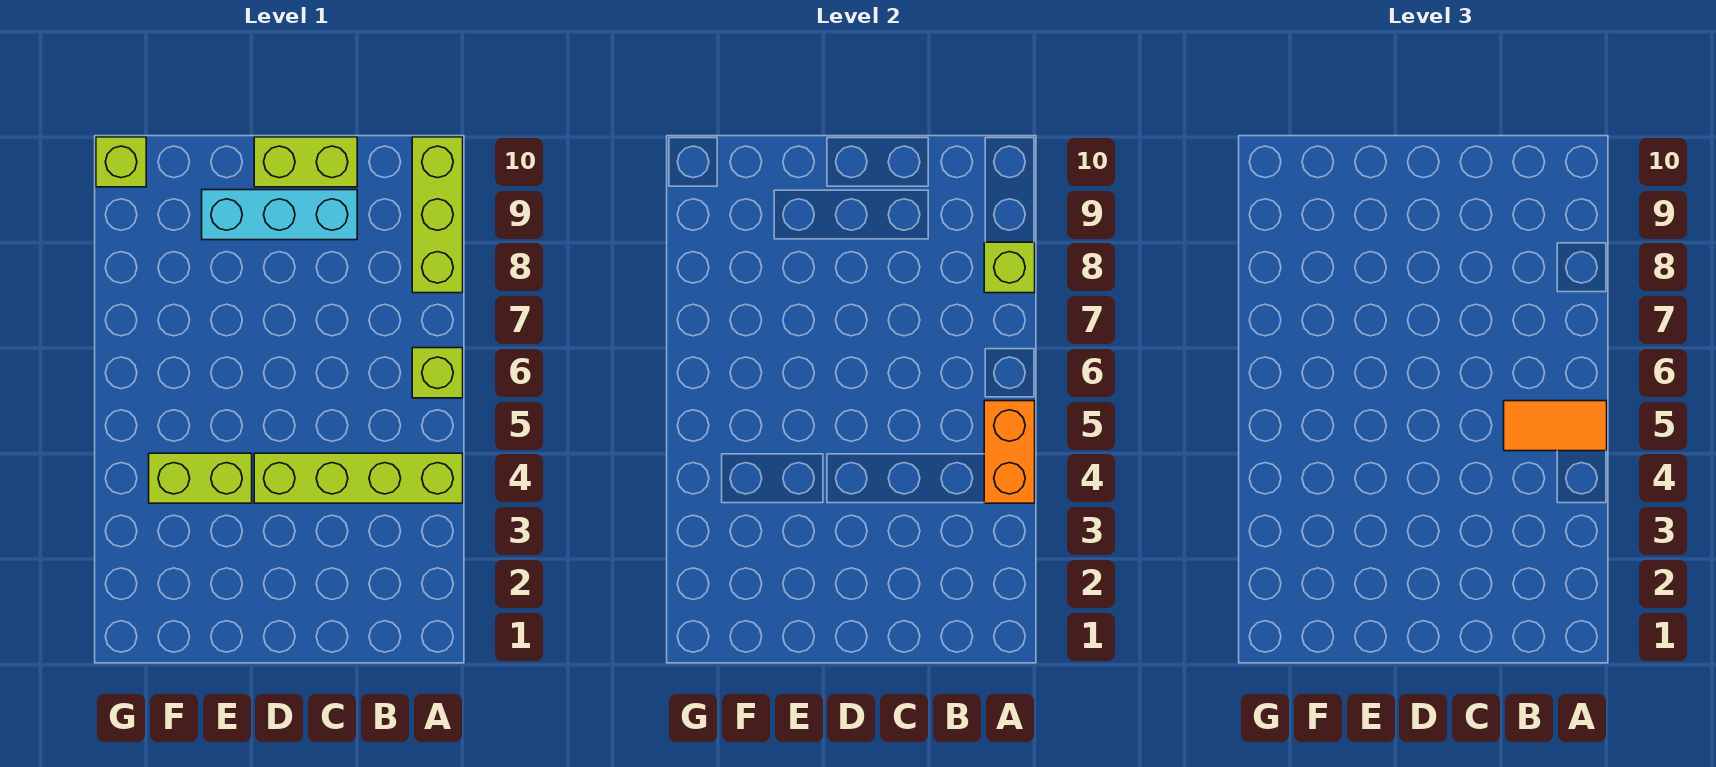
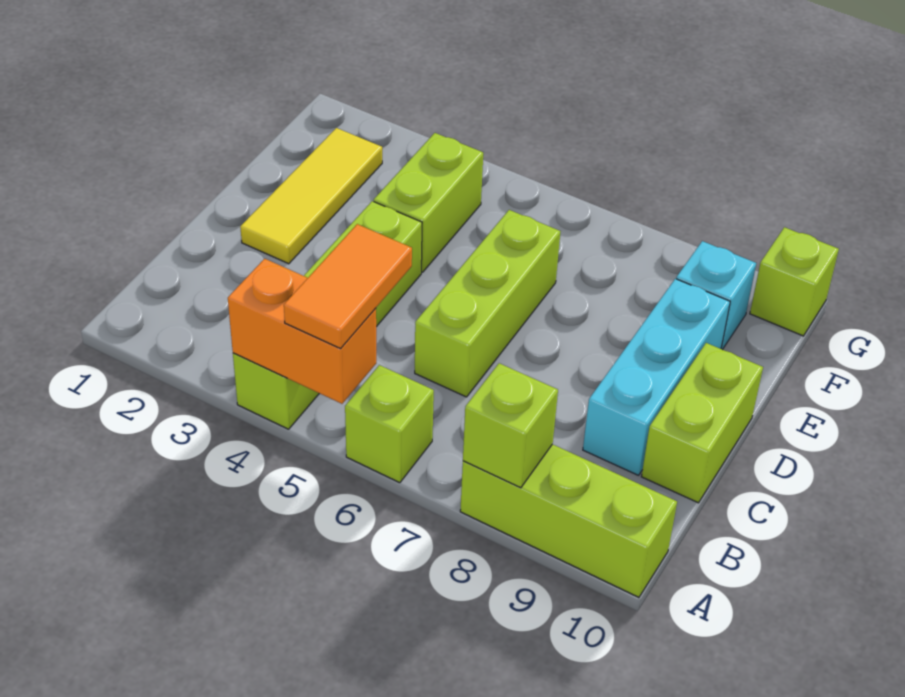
none -> lime brick C6:E6 level 1
none -> yellow tile D2:F2 level 1
none -> cyan brick F9 level 1

